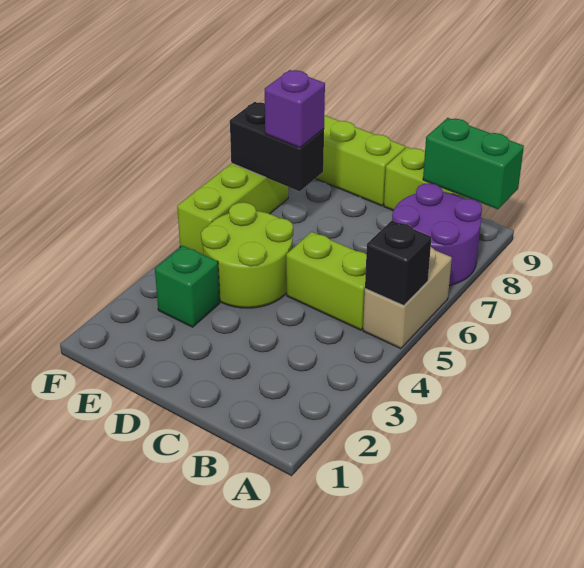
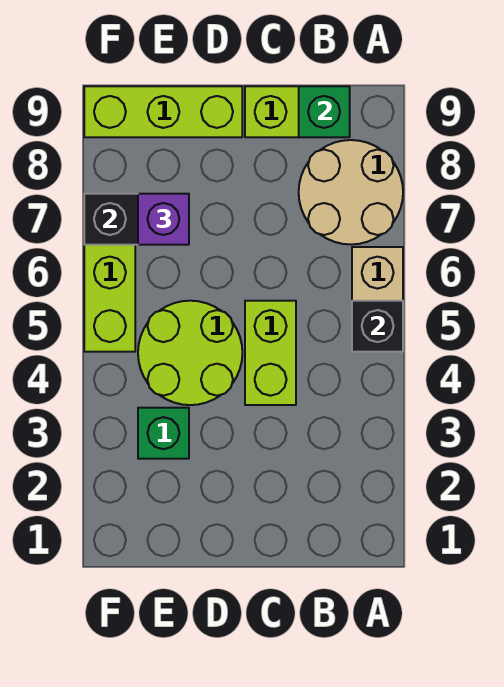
purple round brick A7:B8 level 1 -> tan round brick A7:B8 level 1
green brick A9:B9 level 2 -> green brick B9 level 2
lime brick B5:C5 level 1 -> lime brick C4:C5 level 1

